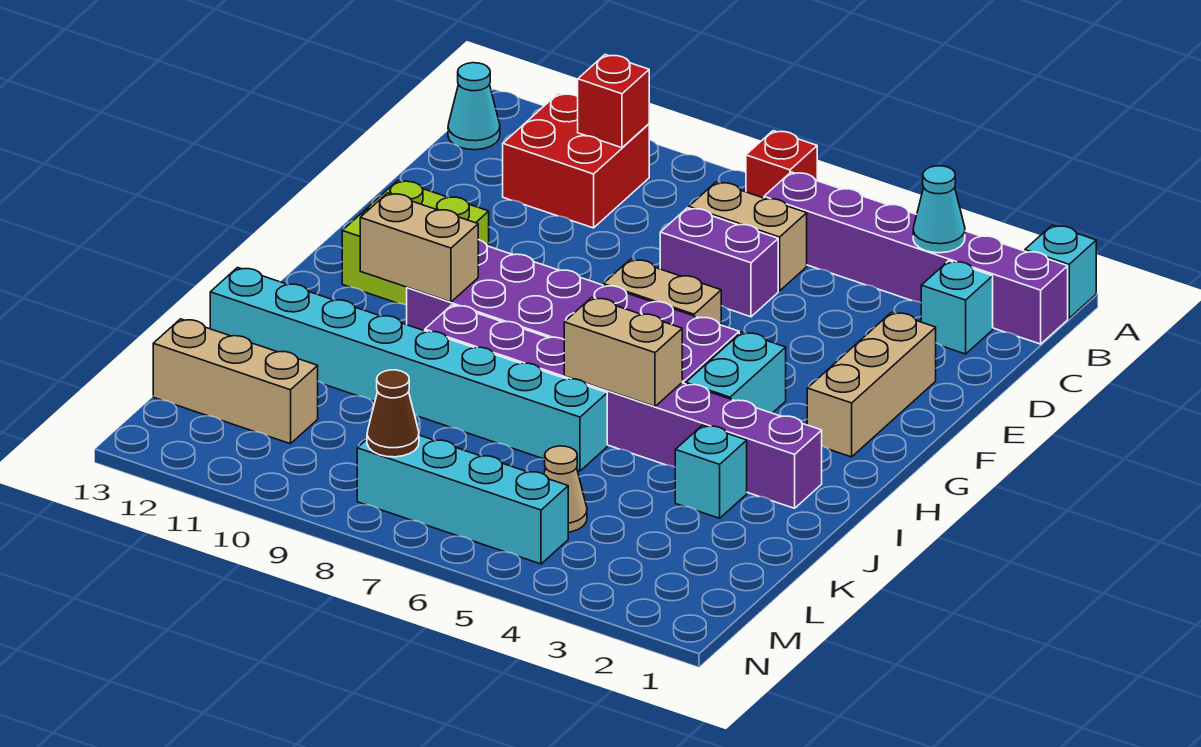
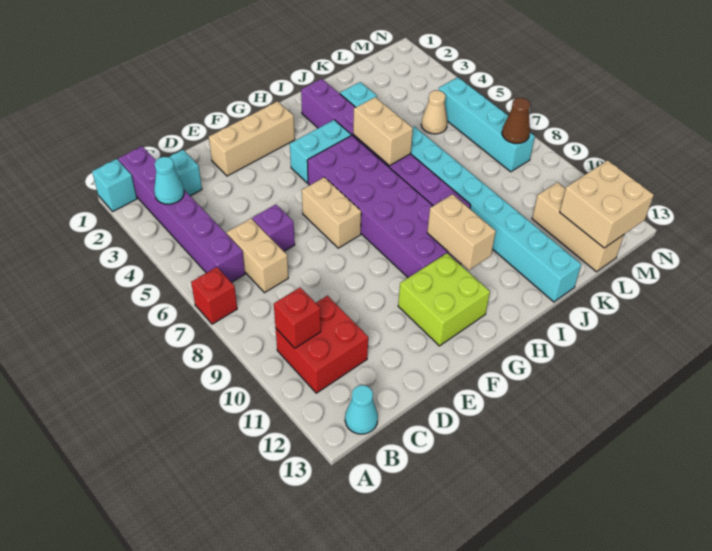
purple brick D6:D7 level 1 -> purple brick D6 level 1
none -> tan brick L12:M13 level 2

